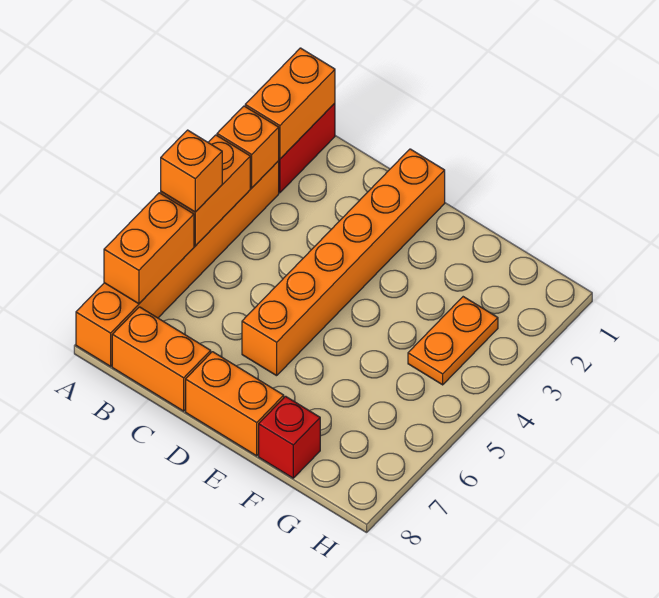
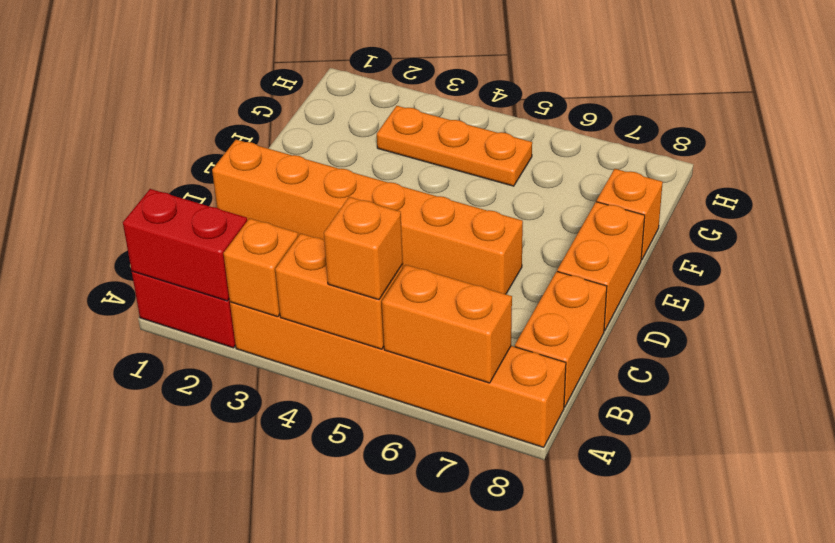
orange brick A1:A2 level 2 -> red brick A1:A2 level 2
red brick F8 level 1 -> orange brick F8 level 1
orange plate G3:G4 level 1 -> orange plate G3:G5 level 1

